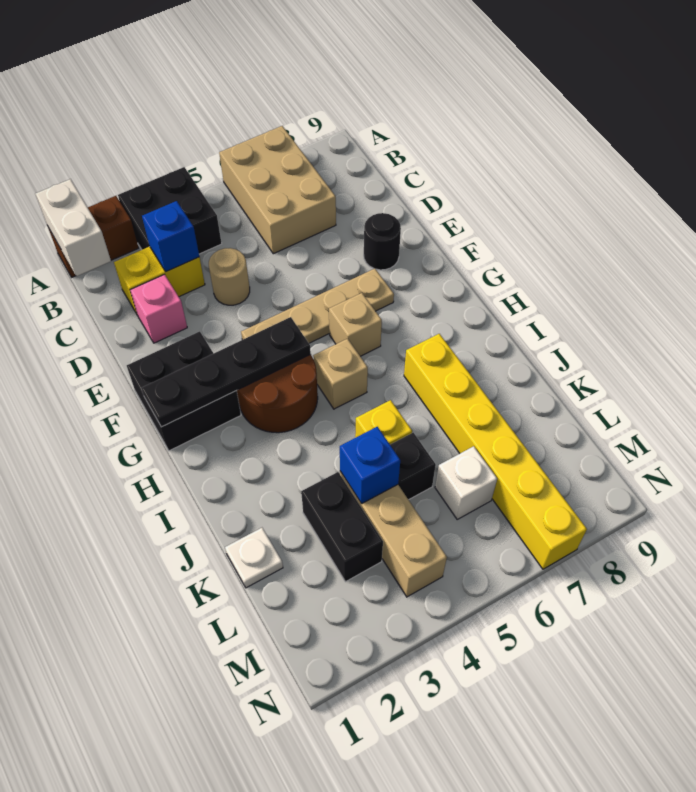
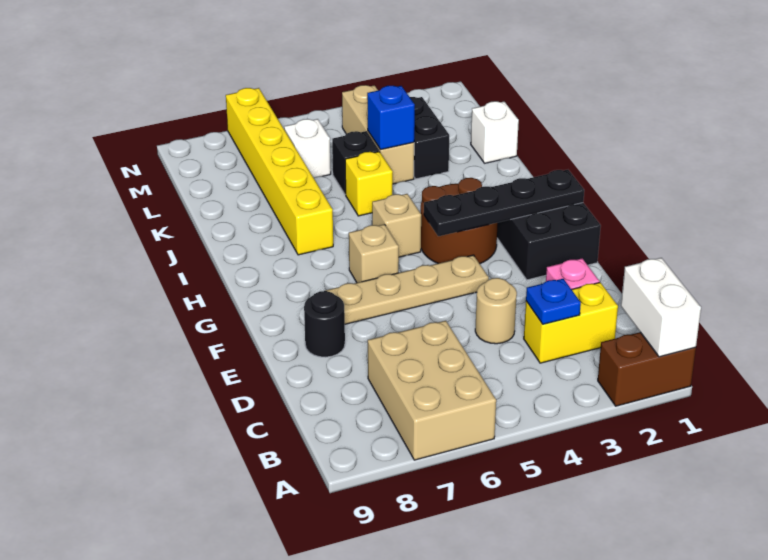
black brick A3:B4 level 1 -> none
blue brick C3 level 2 -> blue plate C3 level 2
white plate K1 level 1 -> white brick K1 level 1

